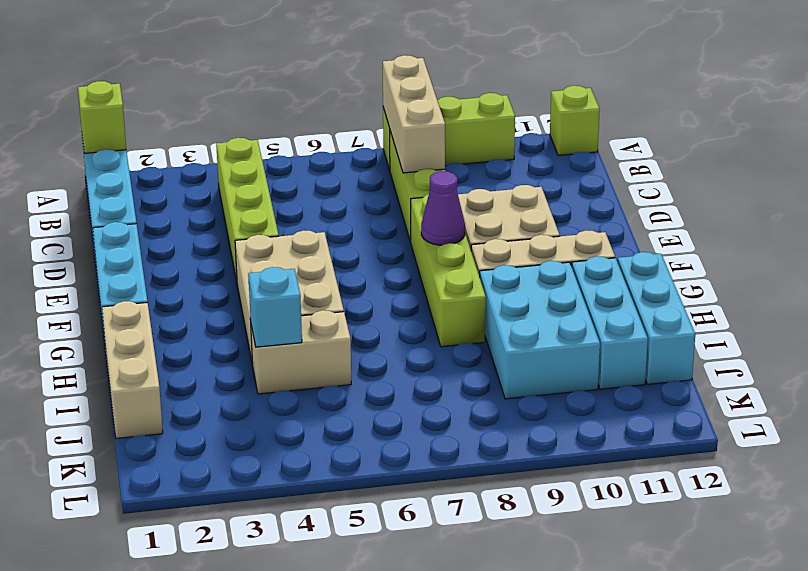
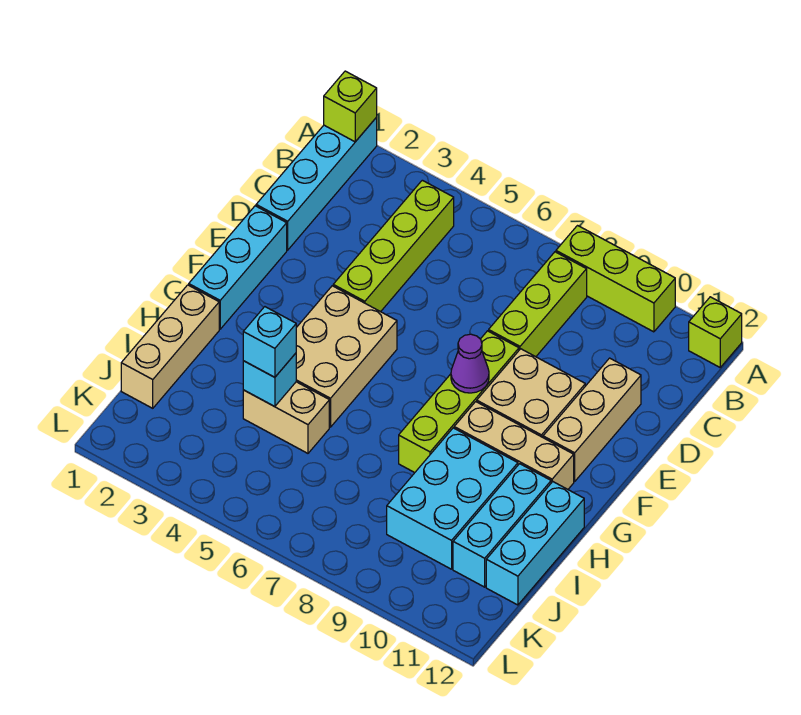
tan brick A8:C8 level 2 -> tan brick D11:F11 level 1
none -> cyan brick I4 level 3

